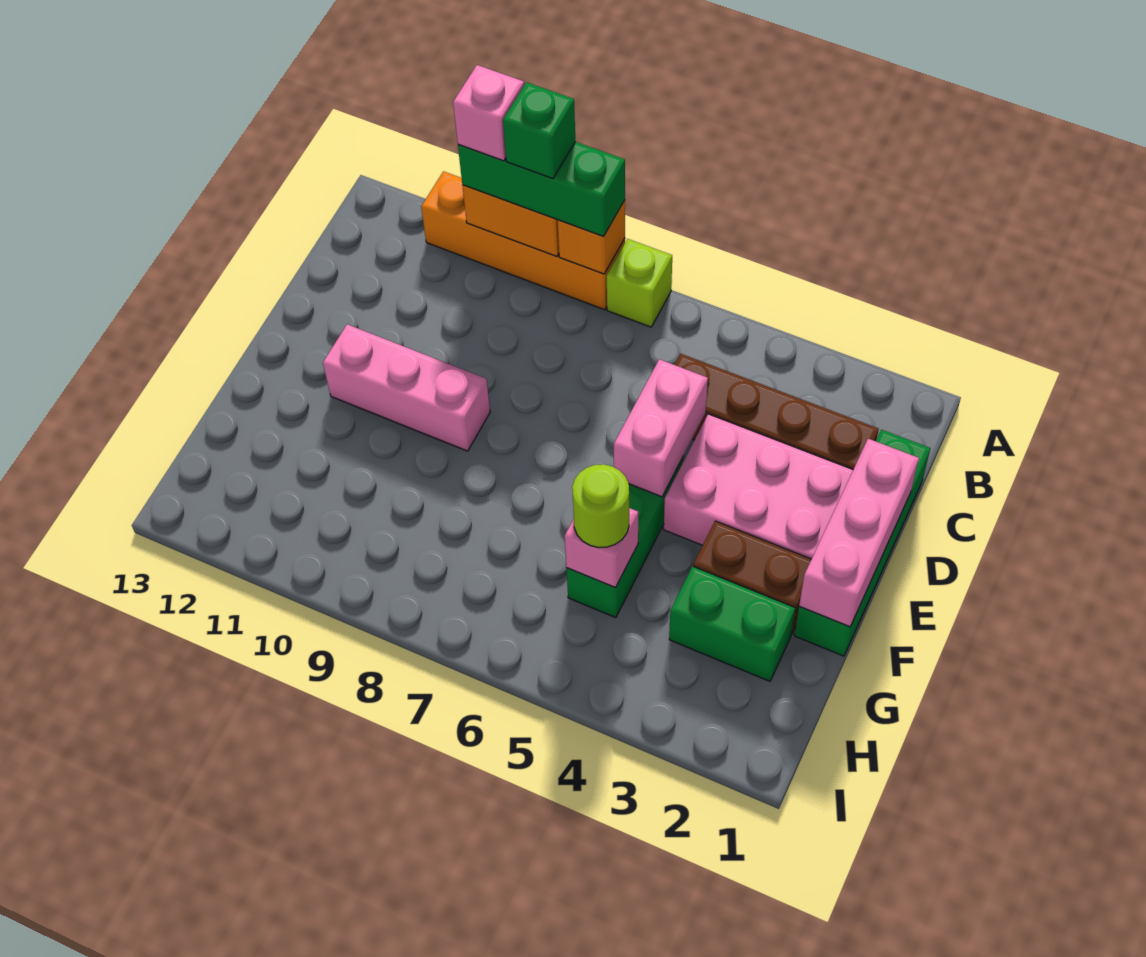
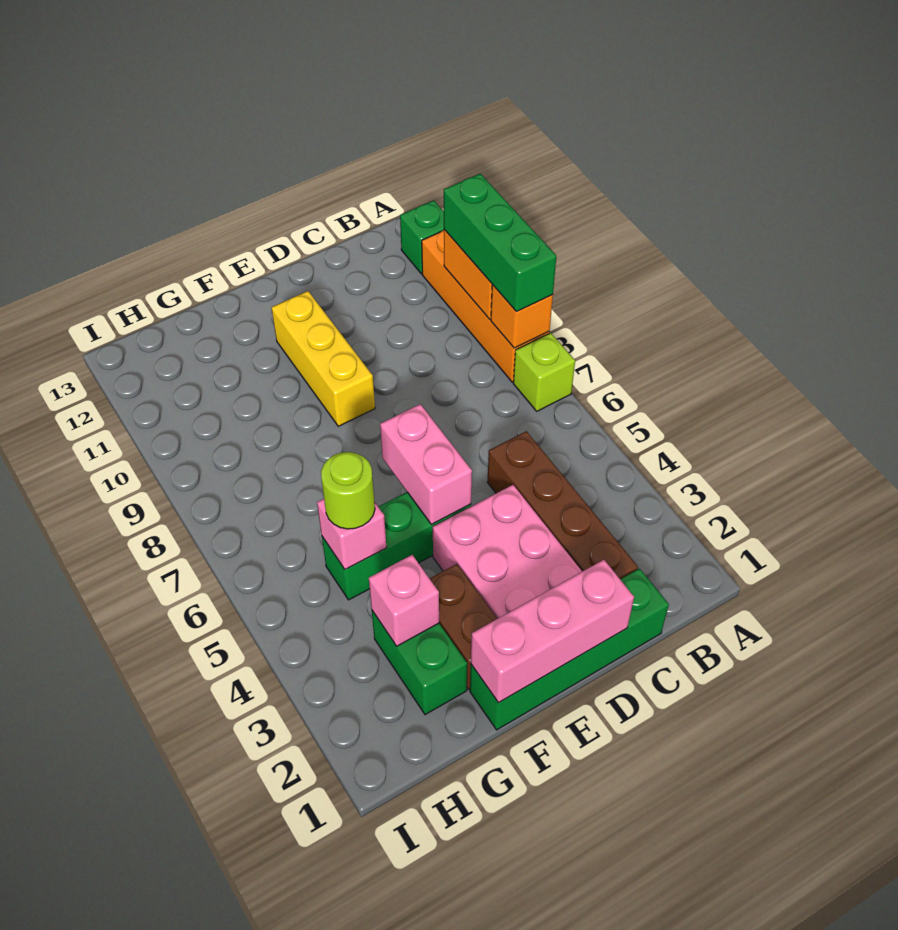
green brick A9 level 4 -> green brick A12 level 1
pink brick A10 level 4 -> pink brick G3 level 2
pink brick D5:E5 level 2 -> pink brick E5:E6 level 2
pink brick E9:E11 level 1 -> yellow brick E9:E11 level 1

